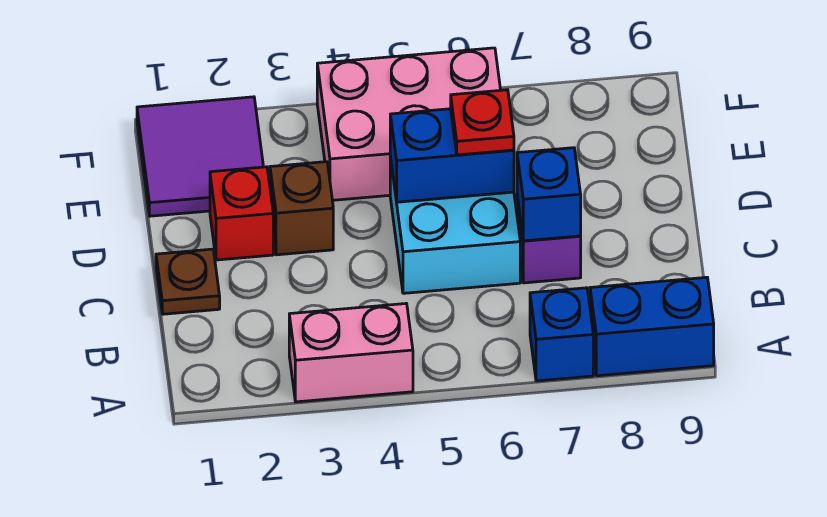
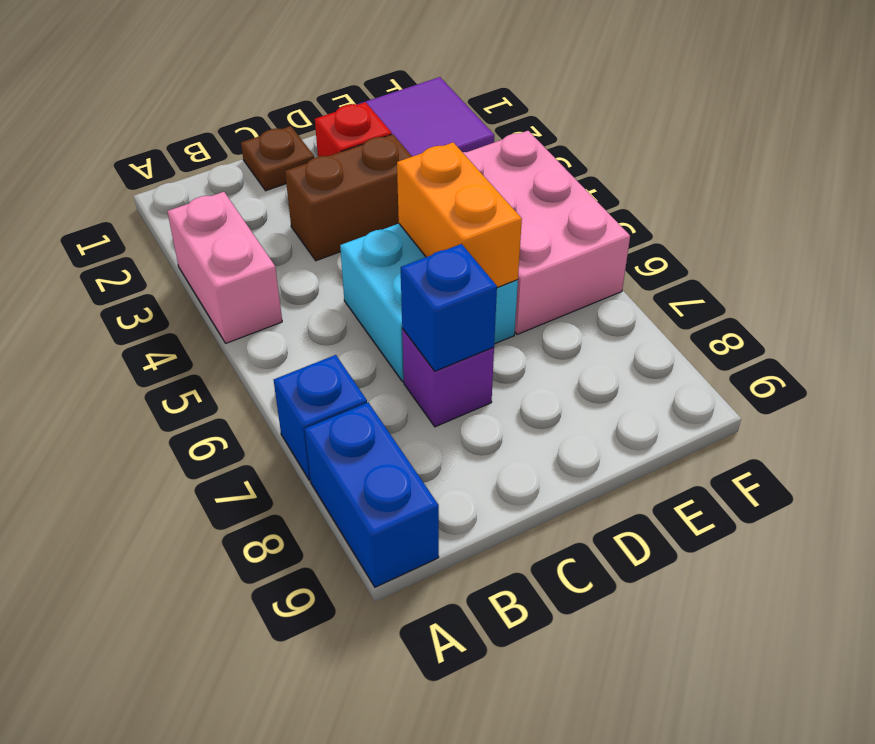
brown brick D3 level 1 -> brown brick C3:D3 level 1
blue brick D5:D6 level 2 -> orange brick D5:D6 level 2
red plate D6 level 3 -> none

